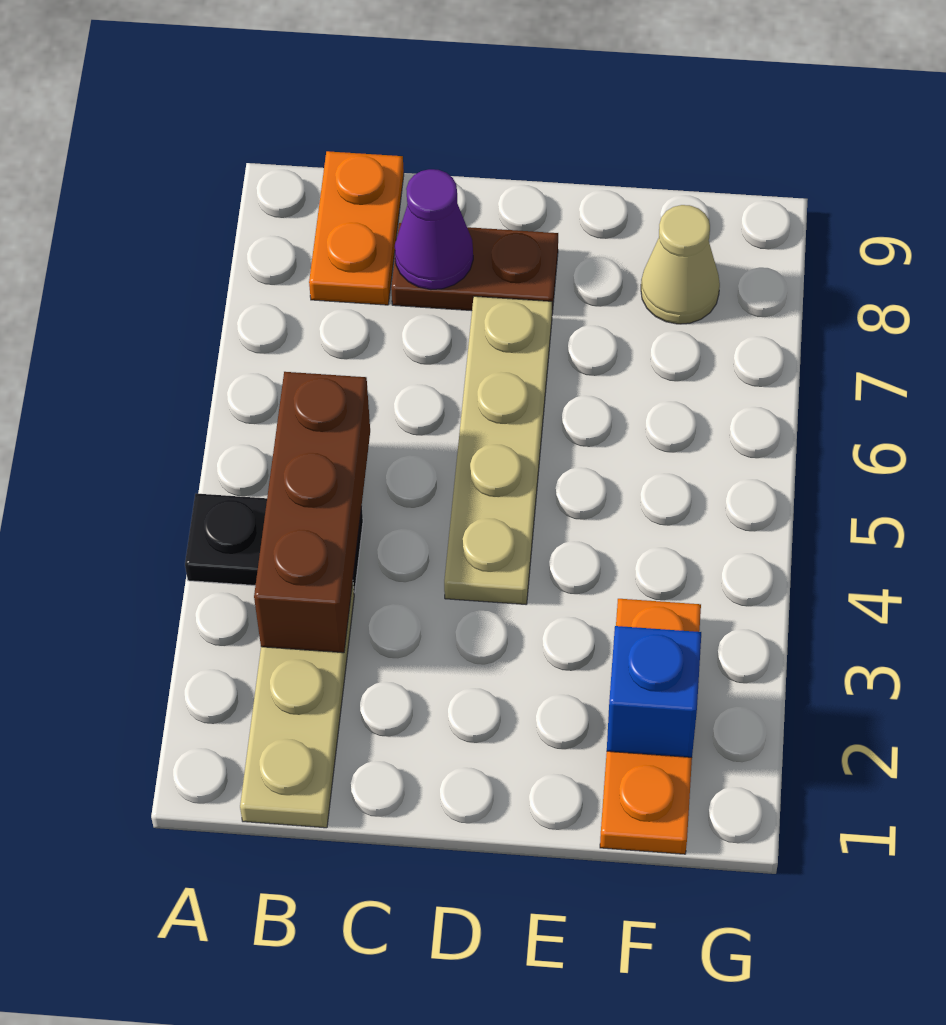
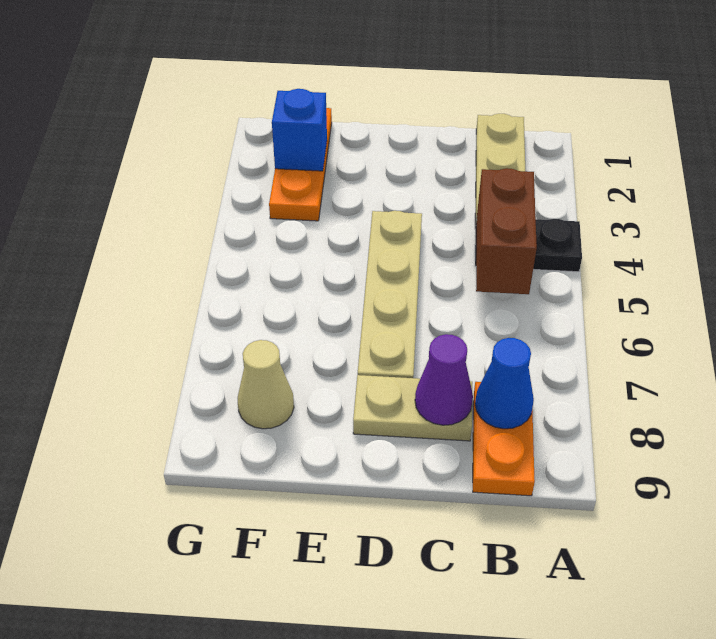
brown brick B3:B5 level 2 -> brown brick B4:B5 level 2
none -> blue cone B8 level 2
brown plate C8:D8 level 1 -> tan plate C8:D8 level 1

